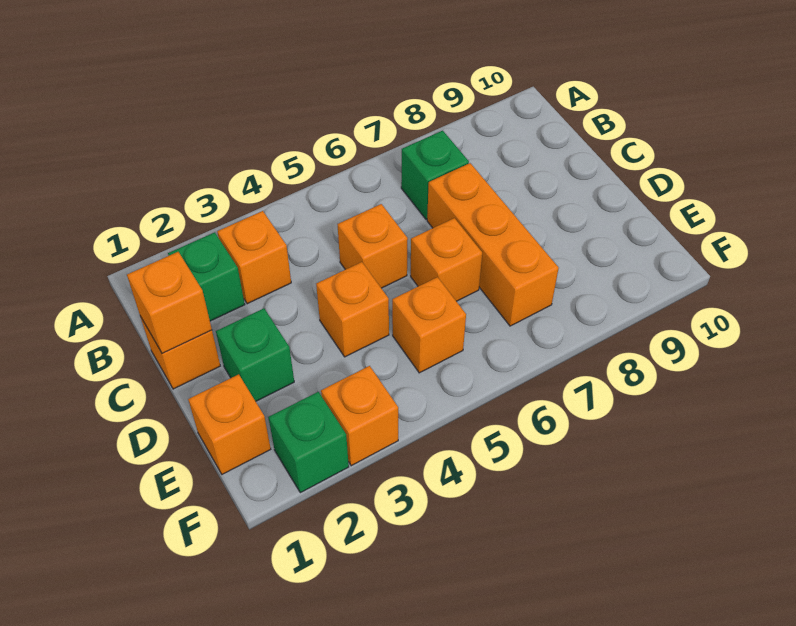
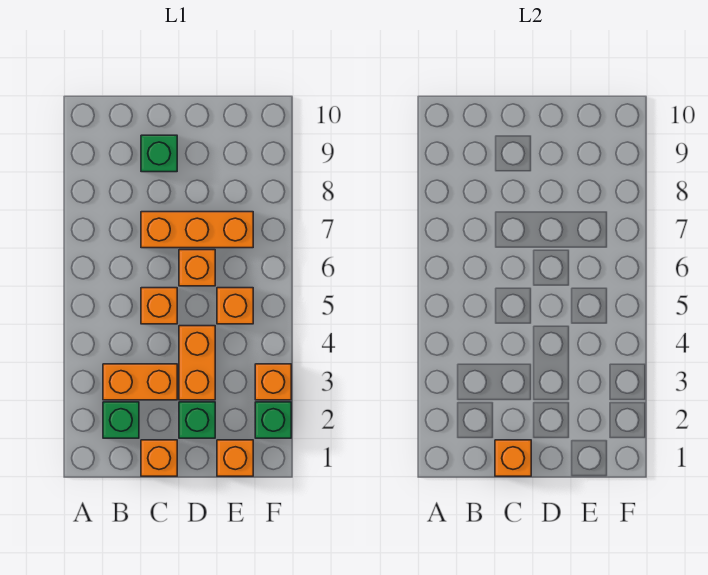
orange brick B3 level 1 -> orange brick B3:C3 level 1
green brick B7 level 1 -> green brick C9 level 1
orange brick D4 level 1 -> orange brick D3:D4 level 1

